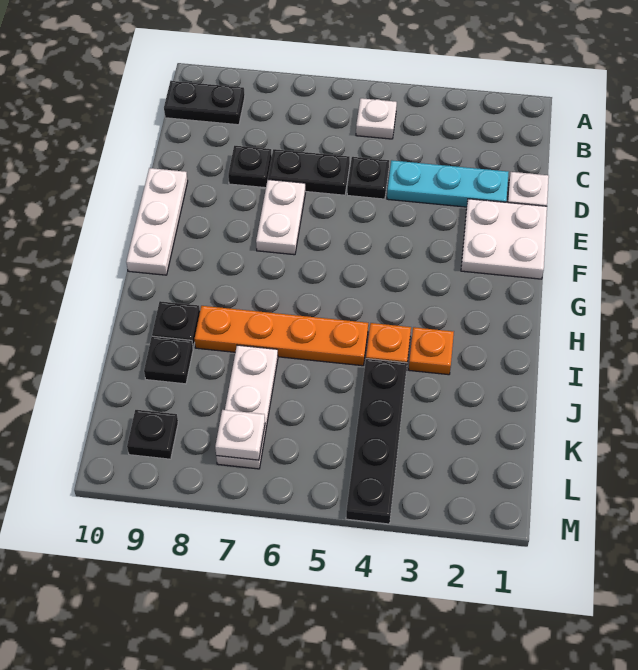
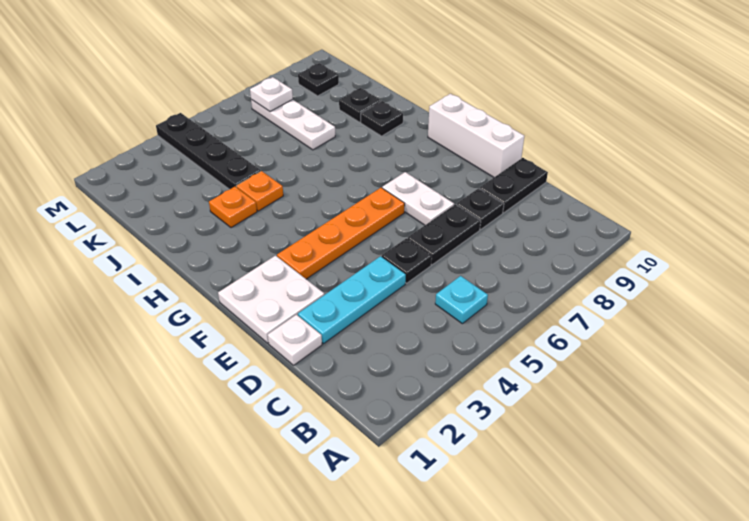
white plate B5 level 1 -> cyan plate B5 level 1
black plate B9:B10 level 1 -> black plate D9:D10 level 1
white plate E10:G10 level 1 -> white brick E10:G10 level 1
orange plate I5:I8 level 1 -> orange plate F3:F6 level 1

